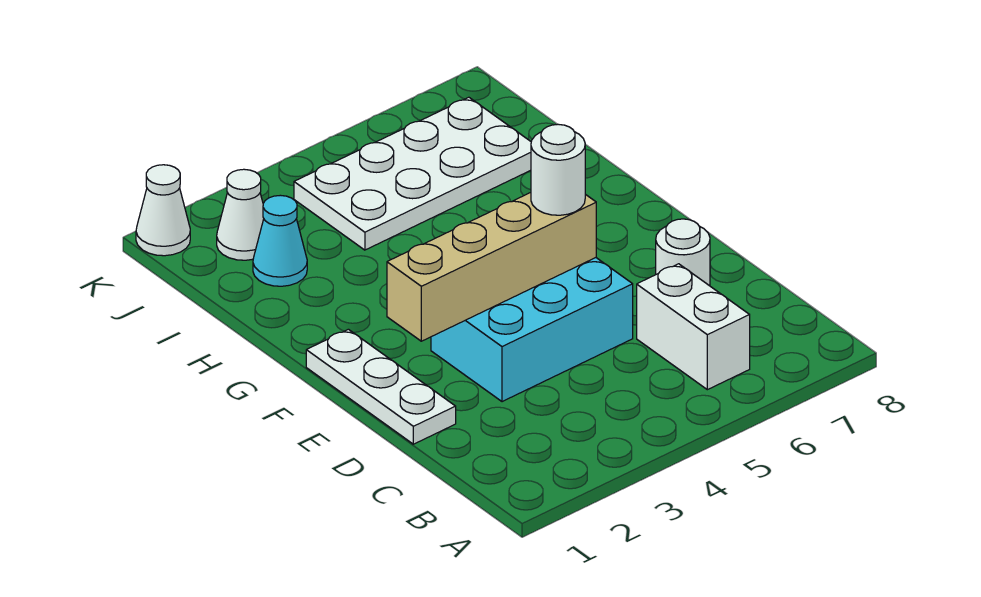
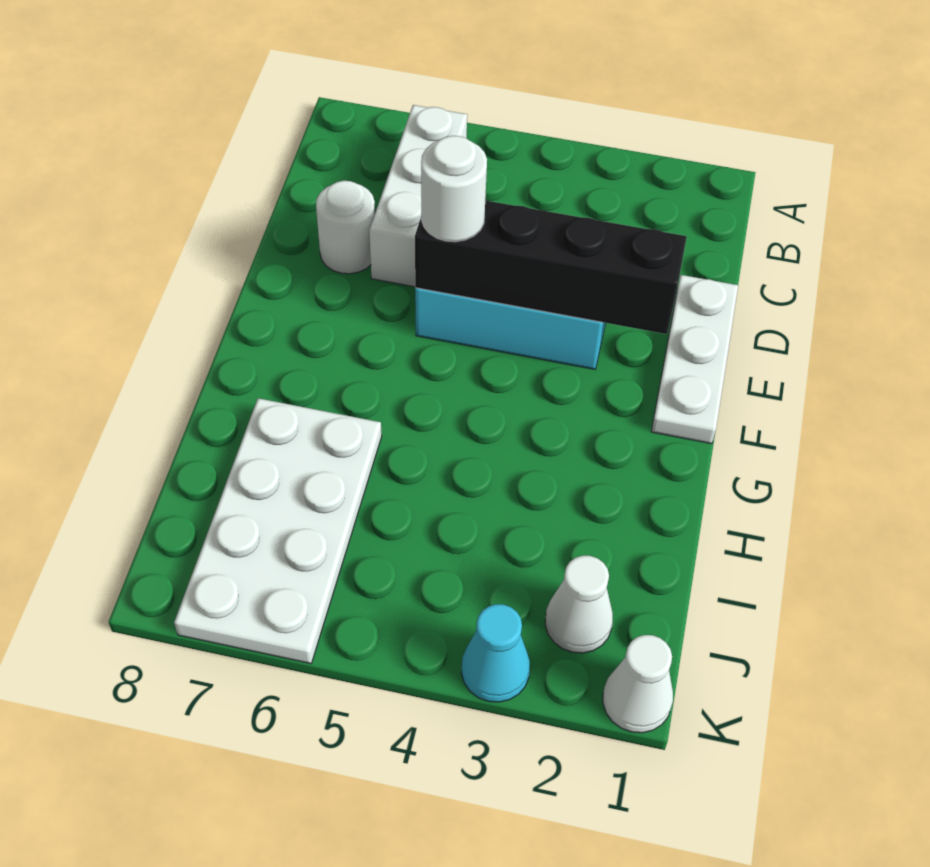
white brick B6:C6 level 1 -> white brick B6:D6 level 1
tan brick E2:E5 level 2 -> black brick E2:E5 level 2
cyan cone I2 level 1 -> cyan cone K3 level 1
white plate I4:J7 level 1 -> white plate H6:K7 level 1

